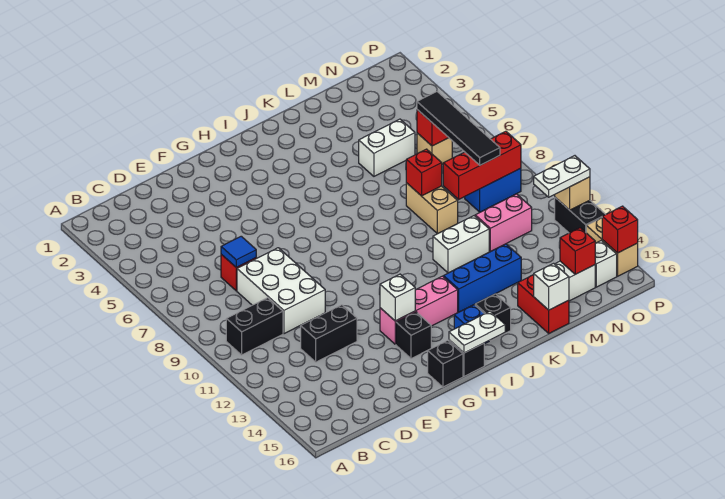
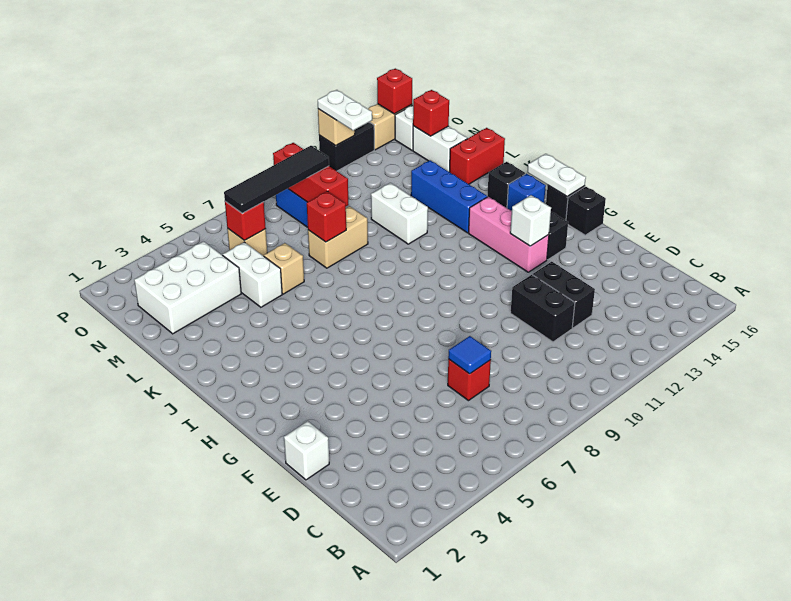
black brick B10:C10 level 1 -> black brick D11:E11 level 1
white brick D8:E10 level 1 -> white brick M2:N4 level 1
none -> tan brick L6 level 1
white brick L16 level 2 -> white brick E1 level 1
pink brick M11:N11 level 1 -> none

